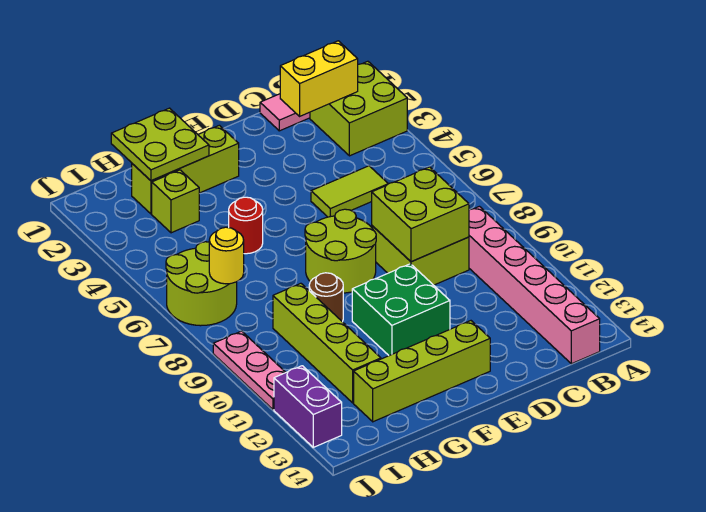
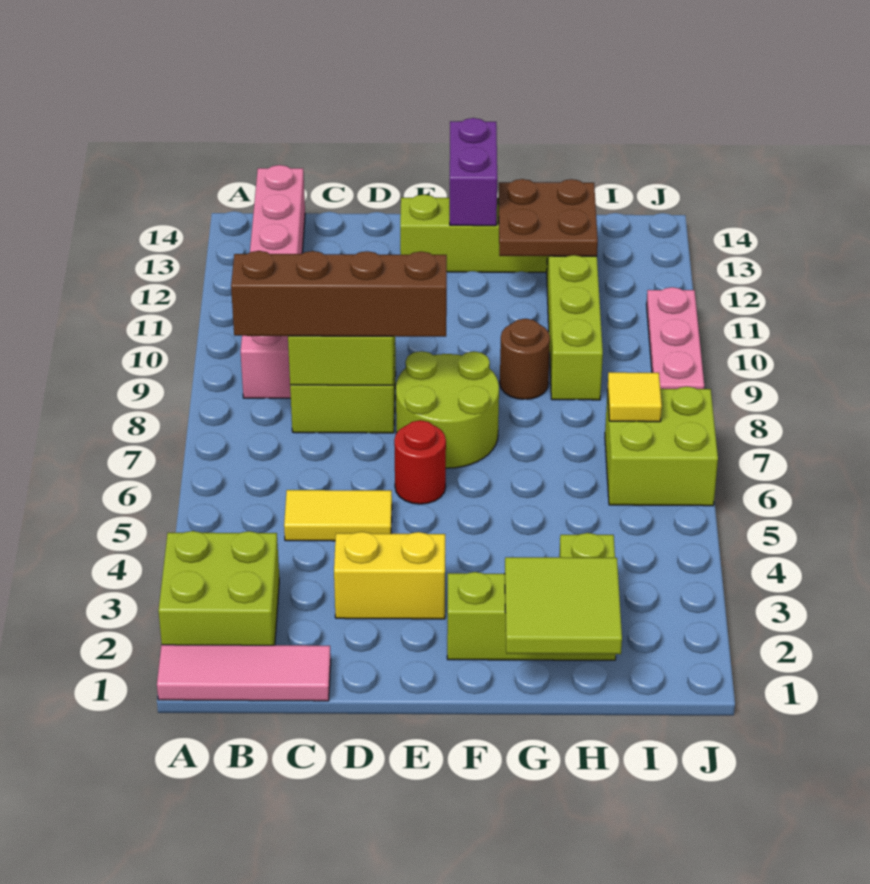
yellow brick B2:C2 level 2 -> yellow brick D3:E3 level 1
none -> brown brick B8:E8 level 3
lime tile C5:D5 level 1 -> yellow tile C5:D5 level 1
green brick E10:F11 level 1 -> none
lime plate G1:H2 level 2 -> lime tile G1:H2 level 2
red round brick G5 level 1 -> red round brick E6 level 1
none -> brown plate G12:H13 level 2
lime round brick I6:J7 level 1 -> lime brick I6:J7 level 1
yellow round brick I7 level 2 -> yellow tile I7 level 2
purple brick J12:J13 level 1 -> purple brick F13:F14 level 2

